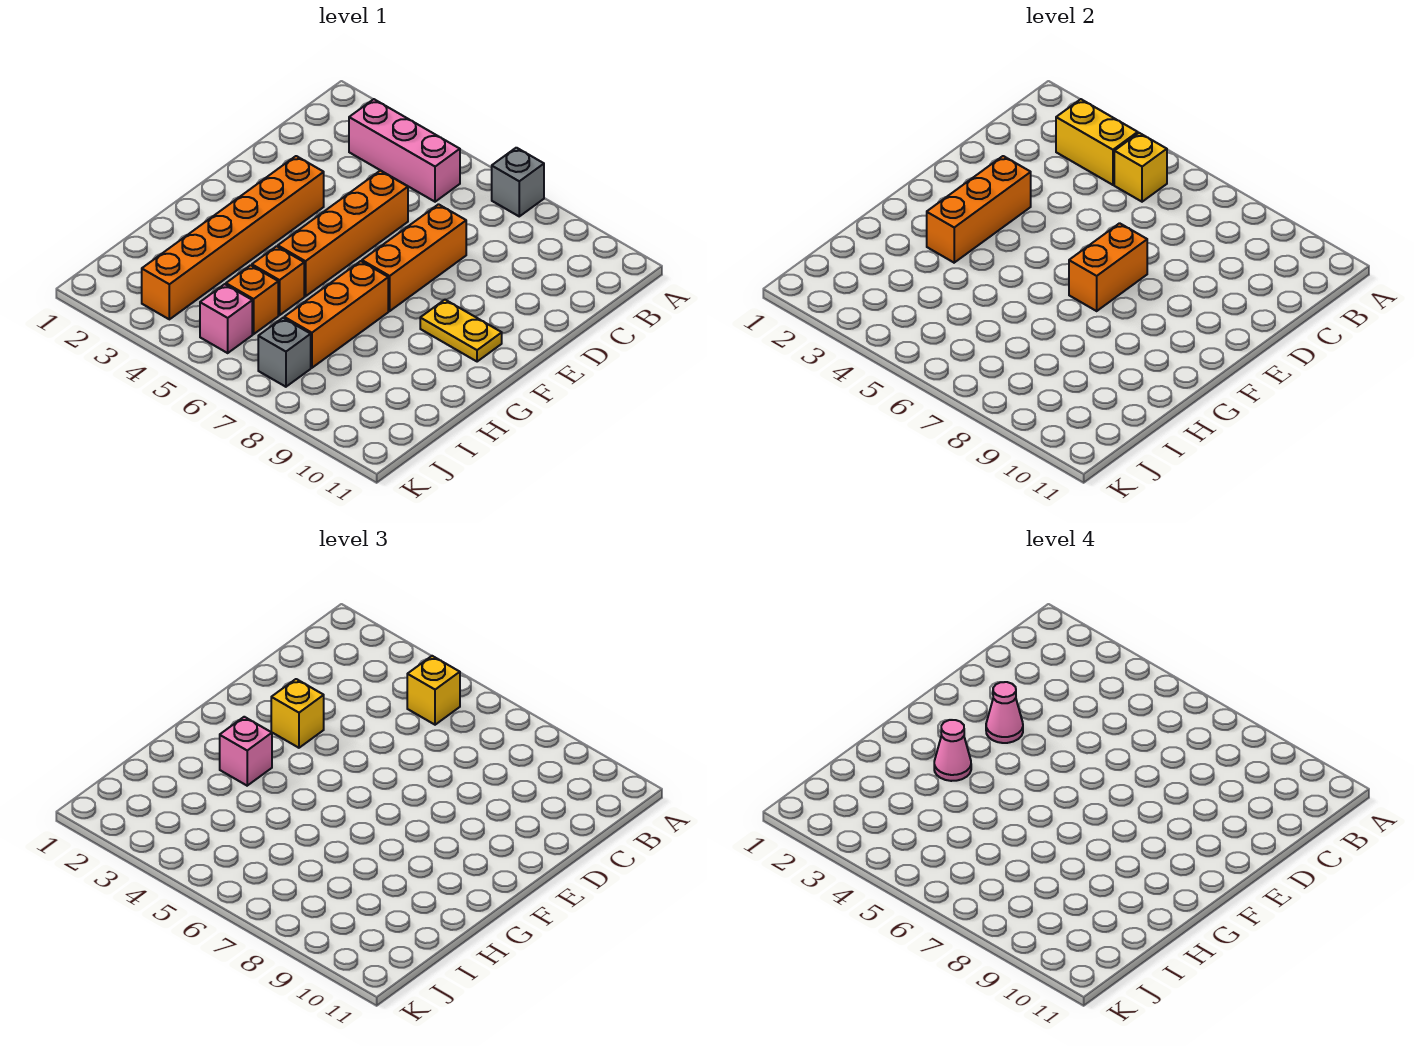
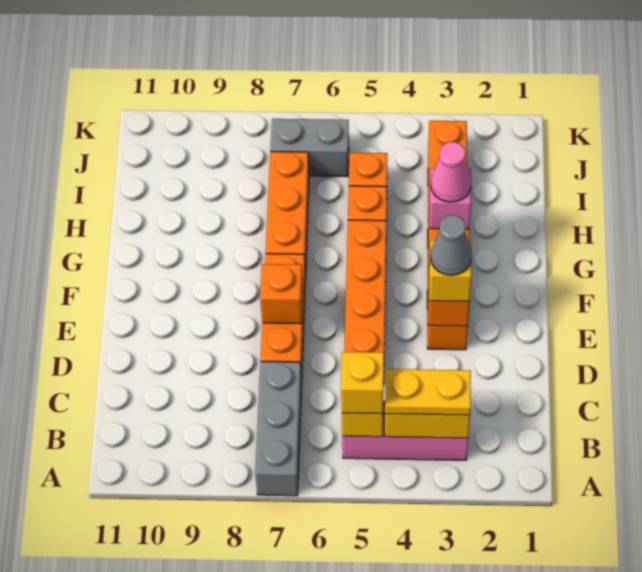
grey brick A7 level 1 -> grey brick A7:C7 level 1
pink cone E3 level 4 -> grey cone E3 level 4
orange brick E7:F7 level 2 -> orange brick E7 level 2
yellow plate F9:F10 level 1 -> yellow plate B3:B4 level 3
pink brick J5 level 1 -> none
grey brick J7 level 1 -> grey brick J6:J7 level 1

